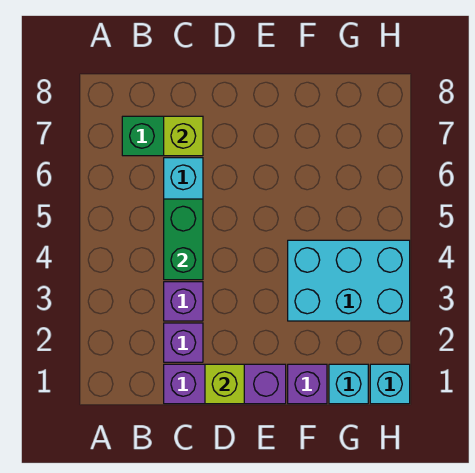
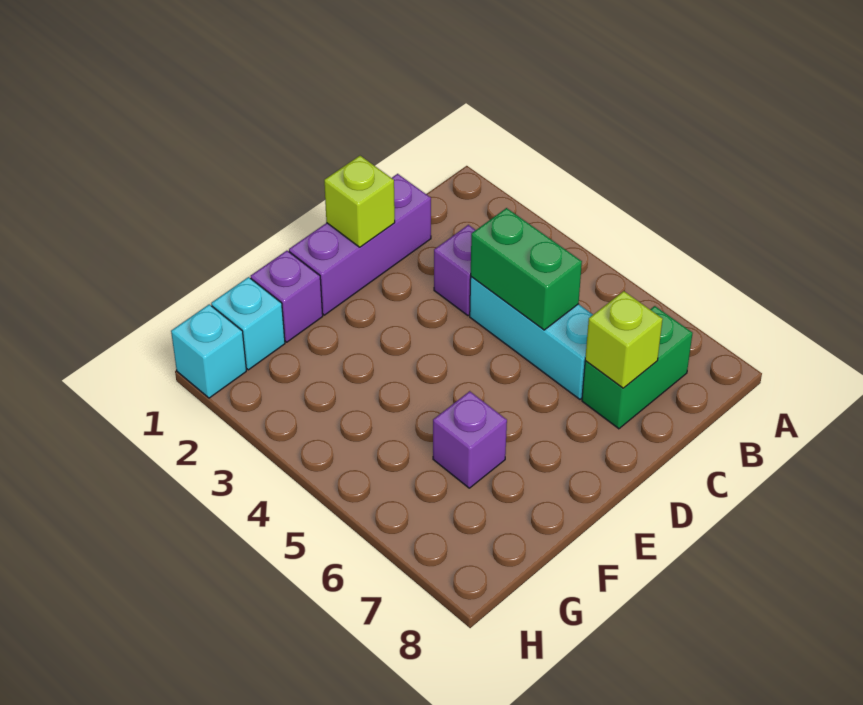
purple brick C2 level 1 -> purple brick F6 level 1
cyan brick F3:H4 level 1 -> none

